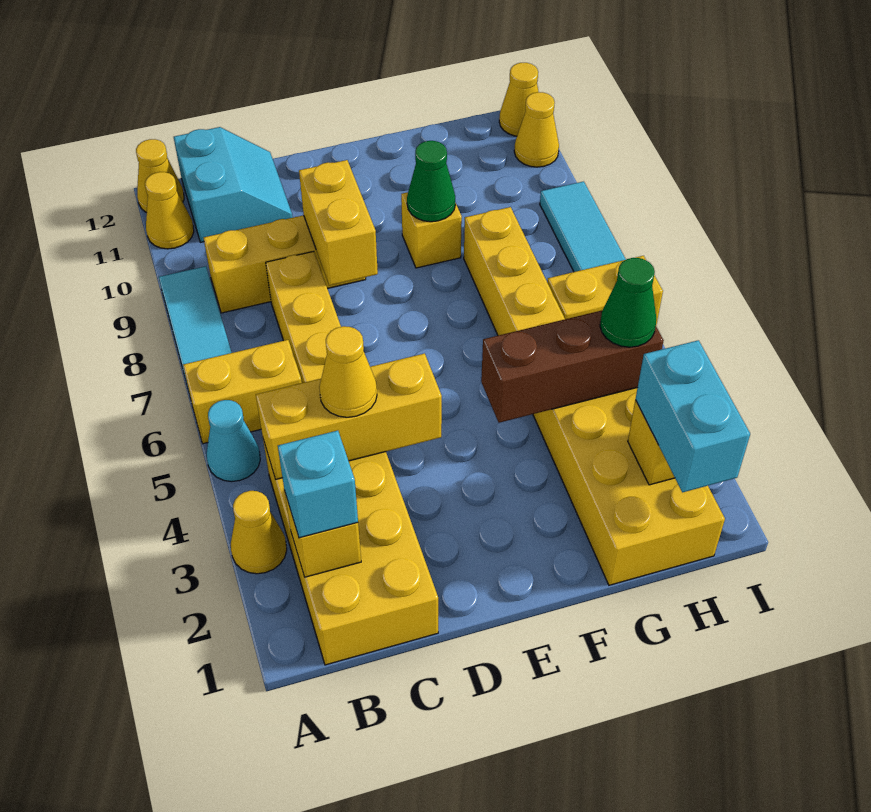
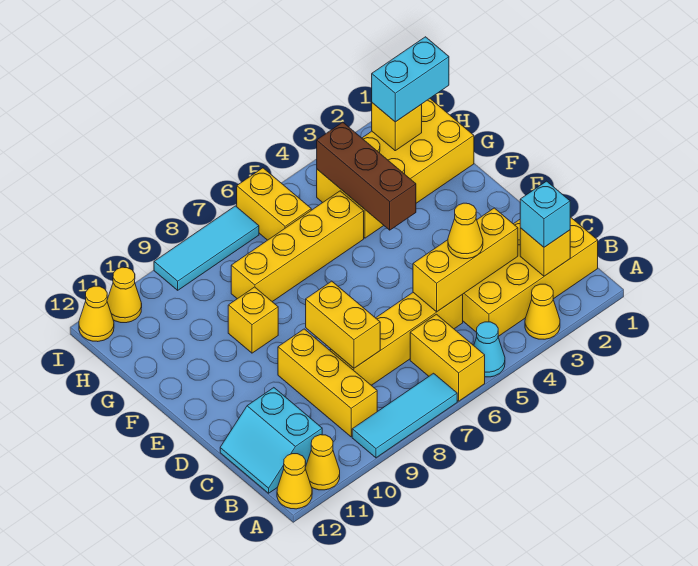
yellow brick B4:D4 level 2 -> yellow brick C3:C5 level 2
cyan slope B11:C12 level 1 top B -> cyan slope B11:C12 level 1 top 11
yellow brick D8:D9 level 2 -> yellow brick C8:D8 level 2
green cone F9 level 2 -> none
green cone H4 level 3 -> none

